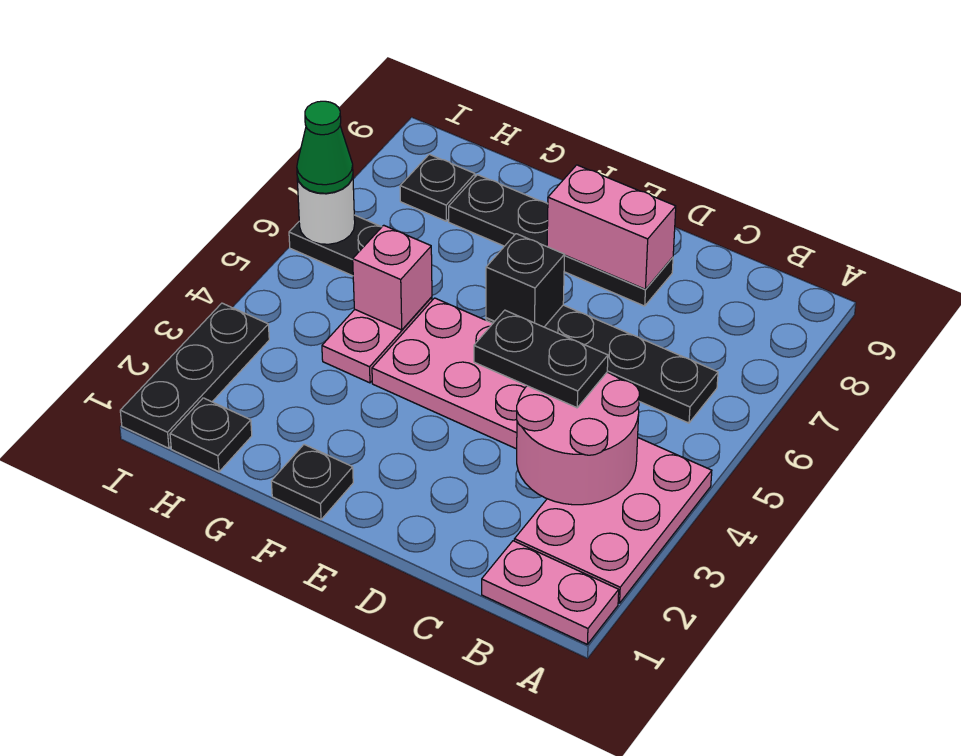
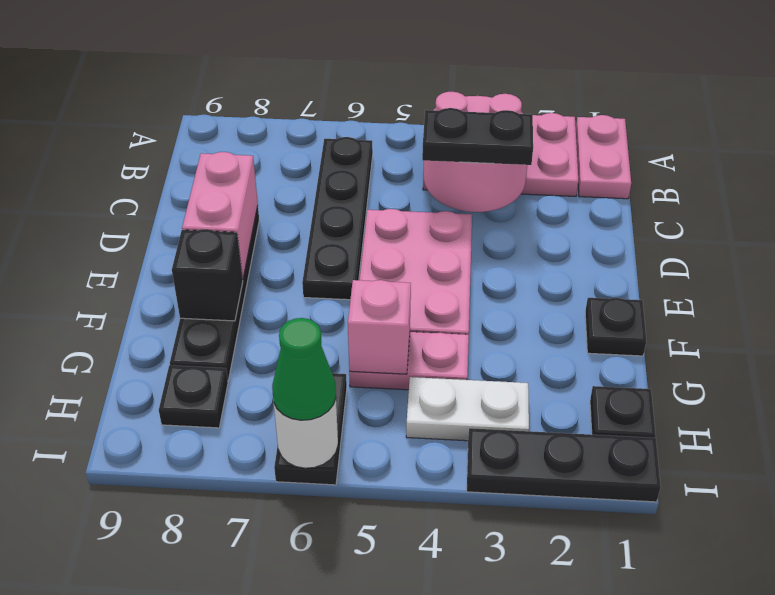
black plate C4:D4 level 3 -> black plate C3:C4 level 3
black brick E6 level 2 -> black brick F8 level 2
none -> white plate H3:H4 level 1

